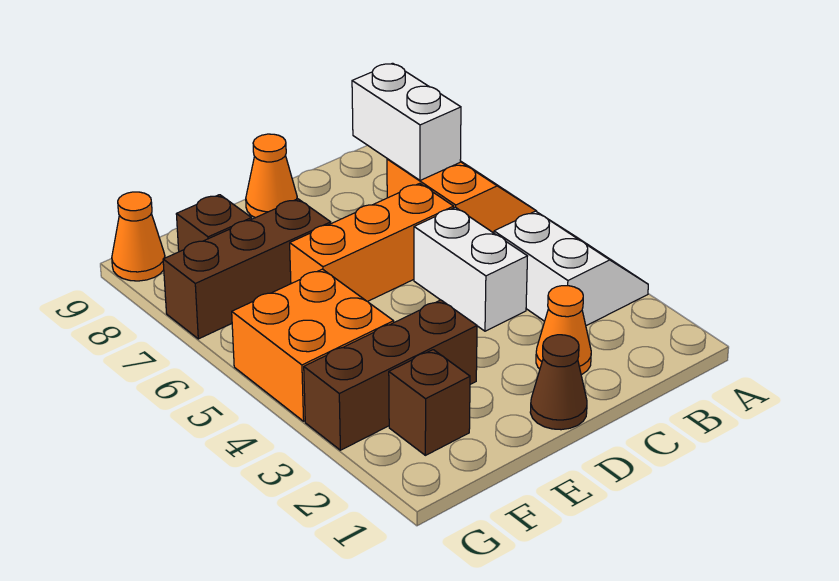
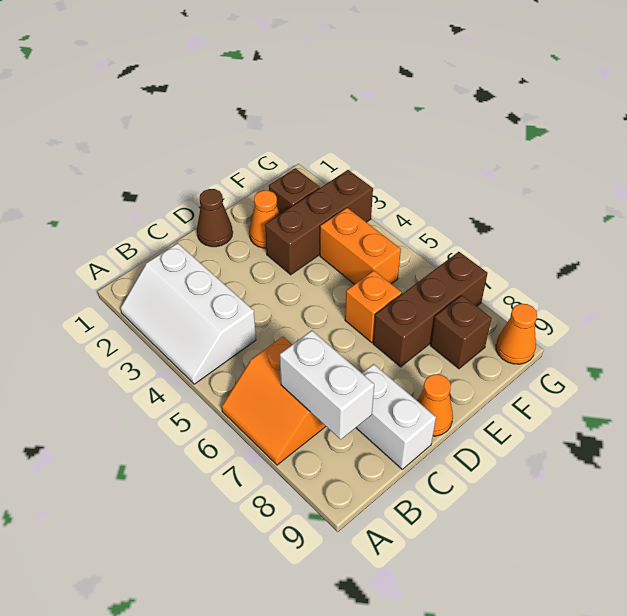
white slope A3:B4 level 1 top B -> white slope A2:B4 level 1 top B
orange cone C2 level 1 -> orange cone E2 level 1
white brick C4:C5 level 1 -> white brick C8:C9 level 1
orange brick C6:E6 level 1 -> orange brick E6 level 1
orange brick F4:G5 level 1 -> orange brick F4:F5 level 1

